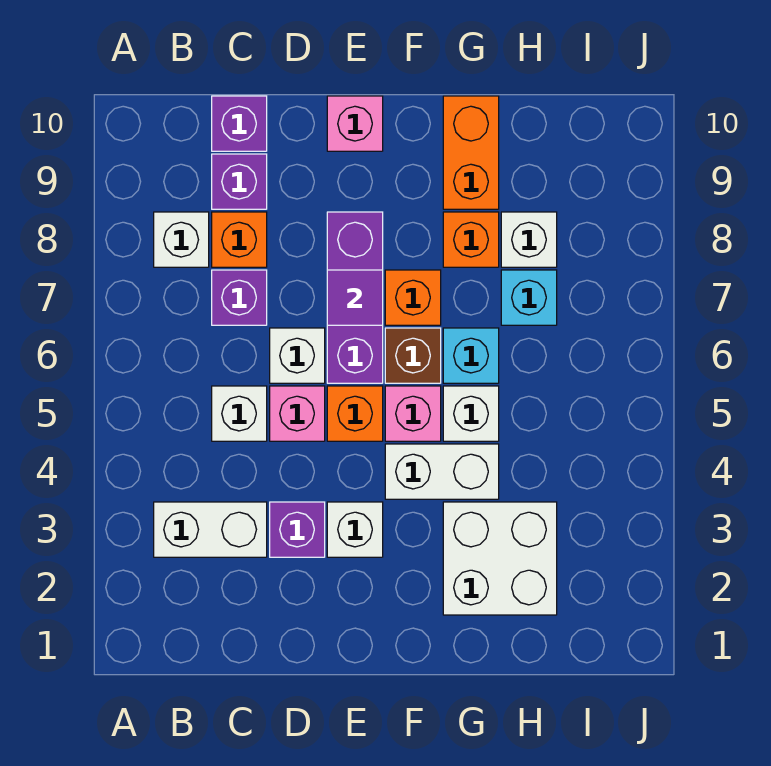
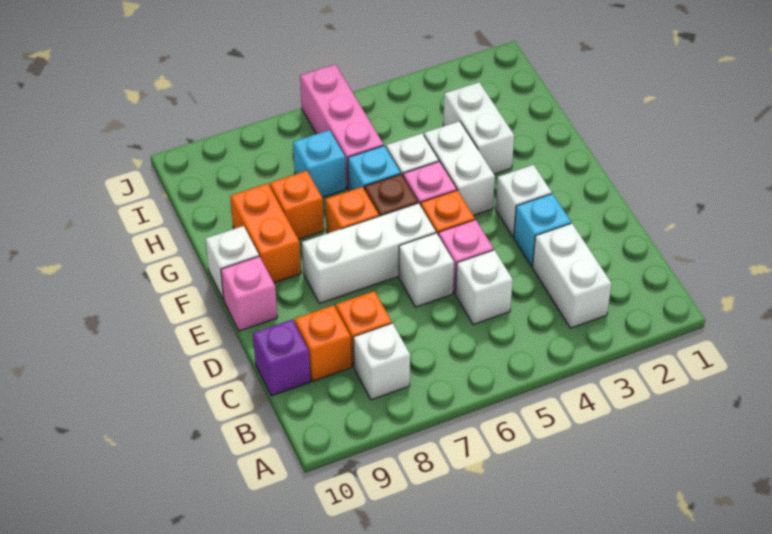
purple brick C7 level 1 -> none
purple brick C9 level 1 -> orange brick C9 level 1
purple brick D3 level 1 -> cyan brick D3 level 1
purple brick E6:E8 level 1 -> white brick E6:E8 level 1
purple tile E7 level 2 -> none
white brick G2:H3 level 1 -> white brick G3:H3 level 1
orange brick G9:G10 level 1 -> orange brick F9:G9 level 1
none -> pink brick H6:J6 level 1
white brick H8 level 1 -> white brick F10 level 1

